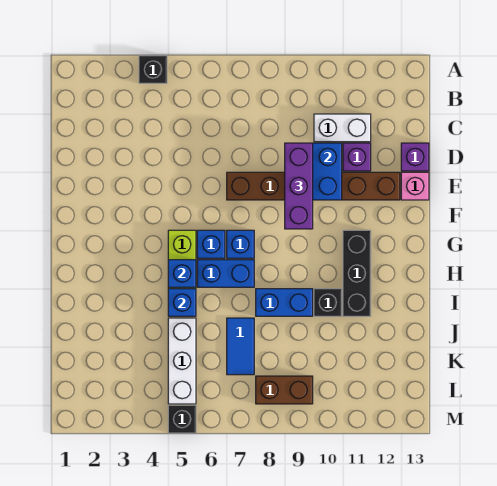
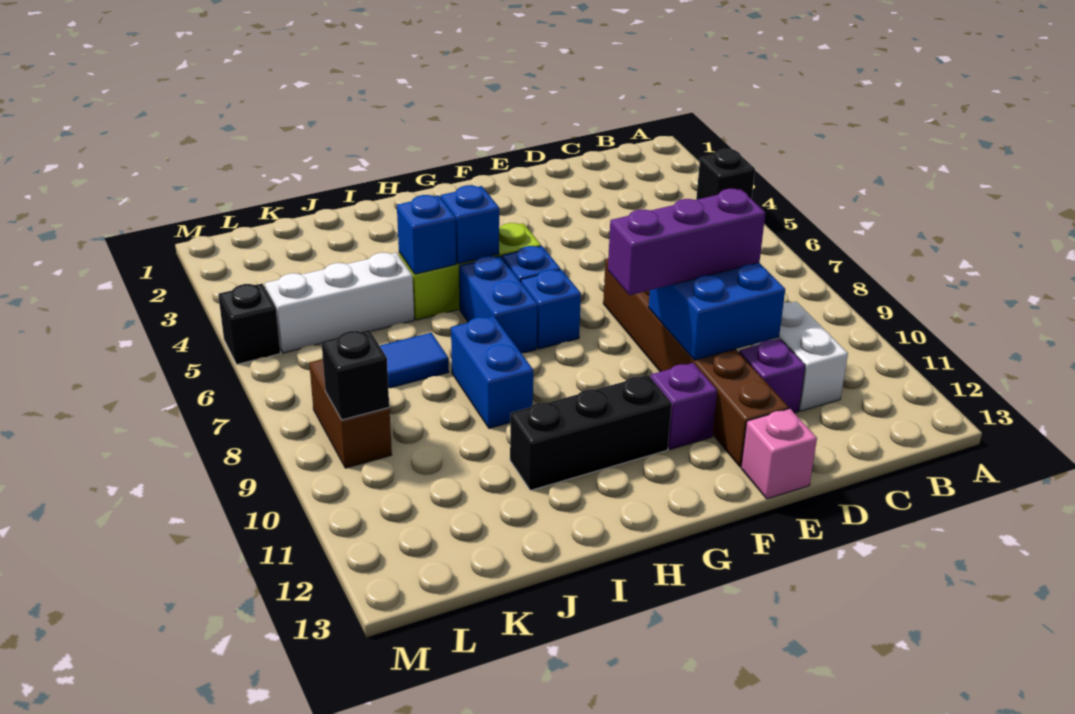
purple brick D13 level 1 -> purple brick F11 level 1
black brick I10 level 1 -> black brick L9 level 2

